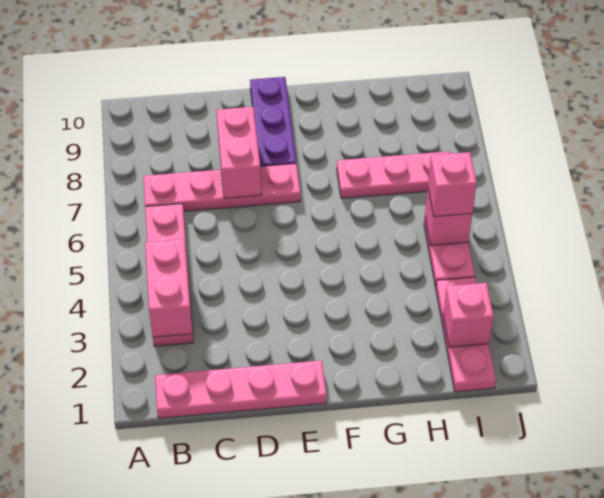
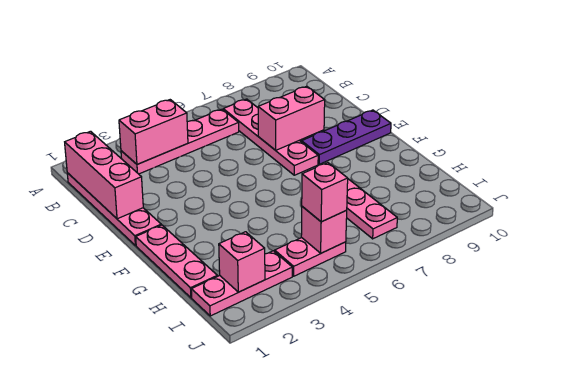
none -> pink brick B1:D1 level 2
none -> pink plate F1:H1 level 1

